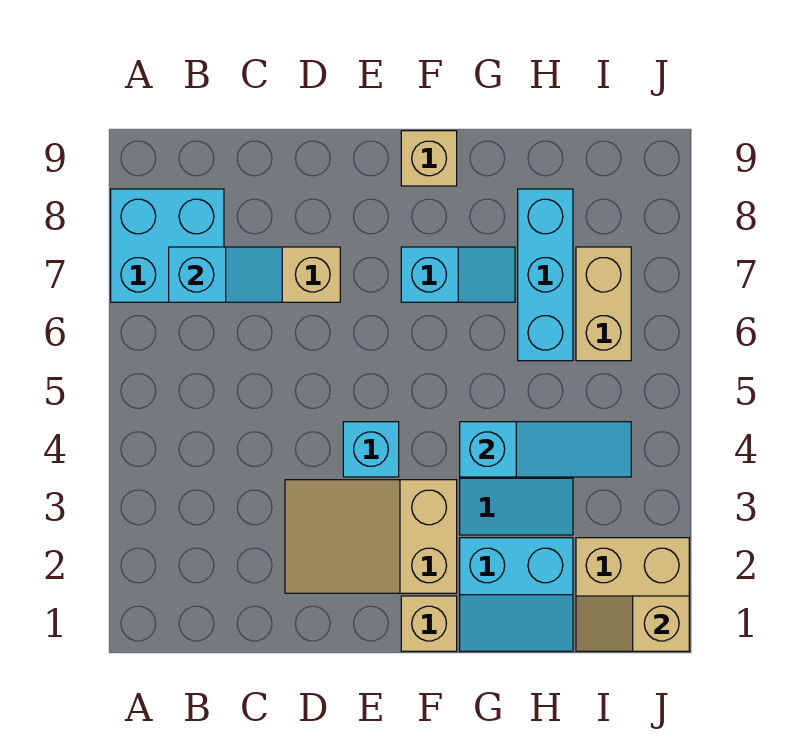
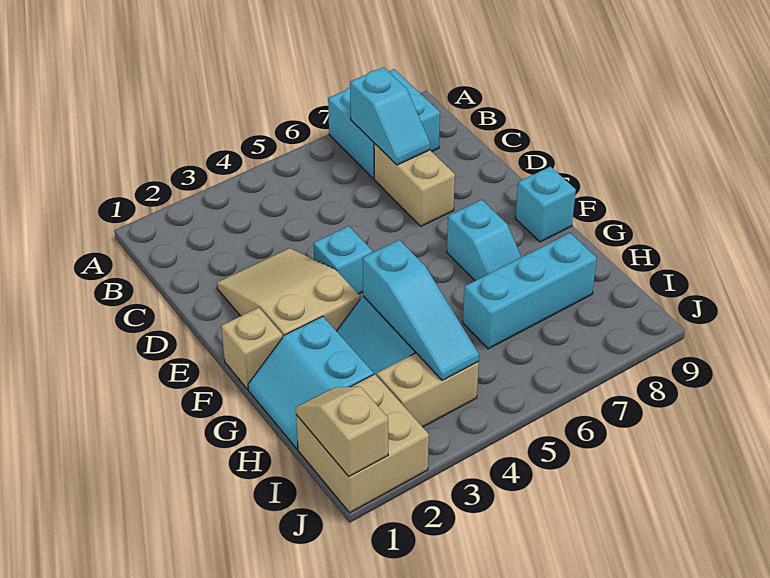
tan brick F9 level 1 -> cyan brick F9 level 1
tan brick I6:I7 level 1 -> tan brick I3:I4 level 1

